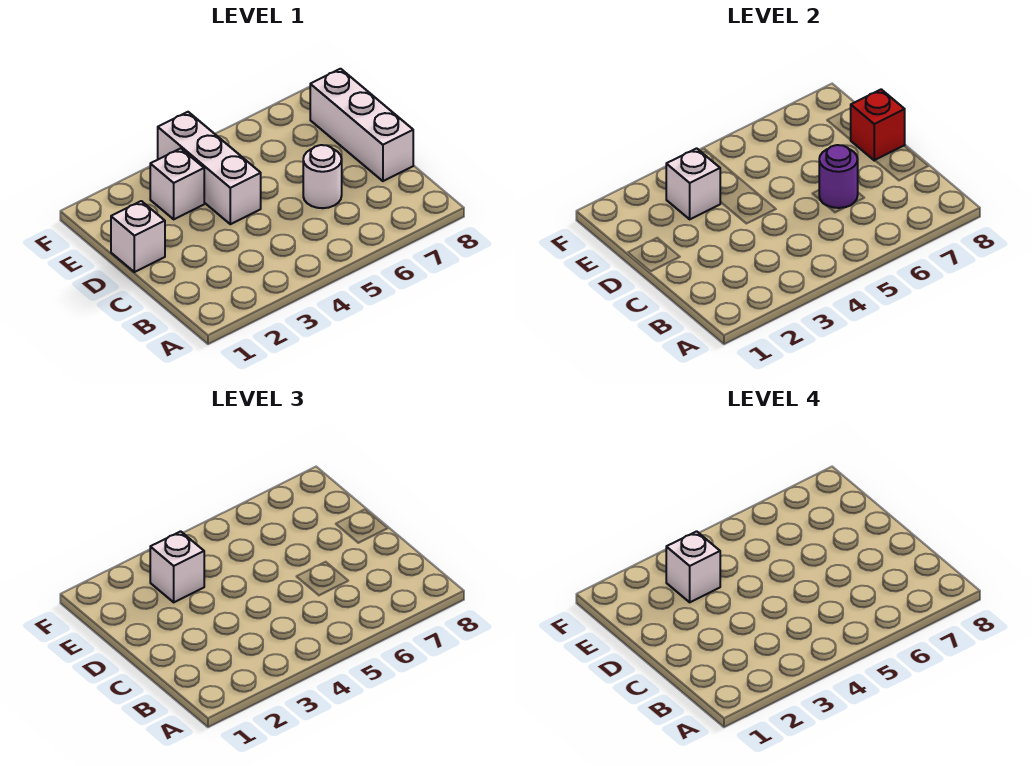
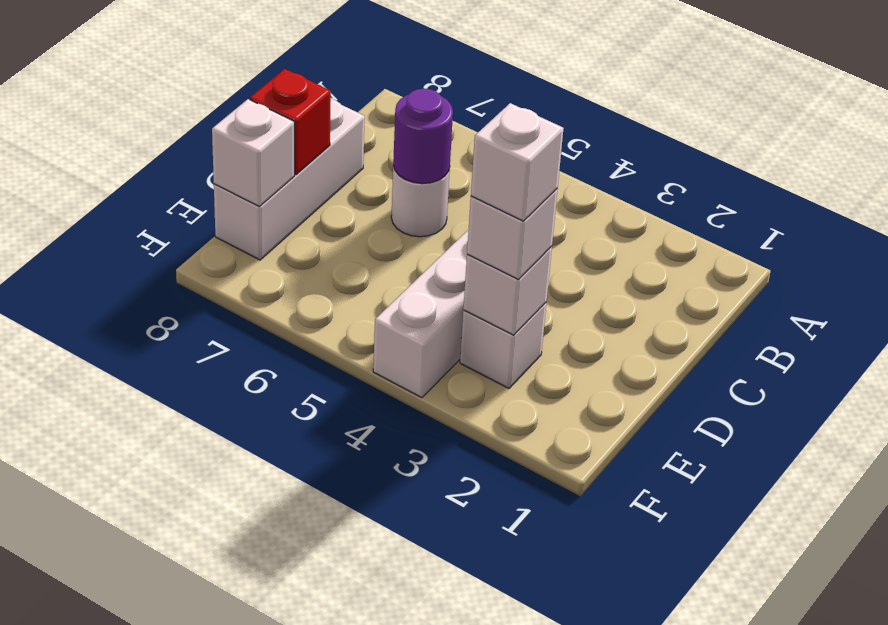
white brick D1 level 1 -> white brick E8 level 2

